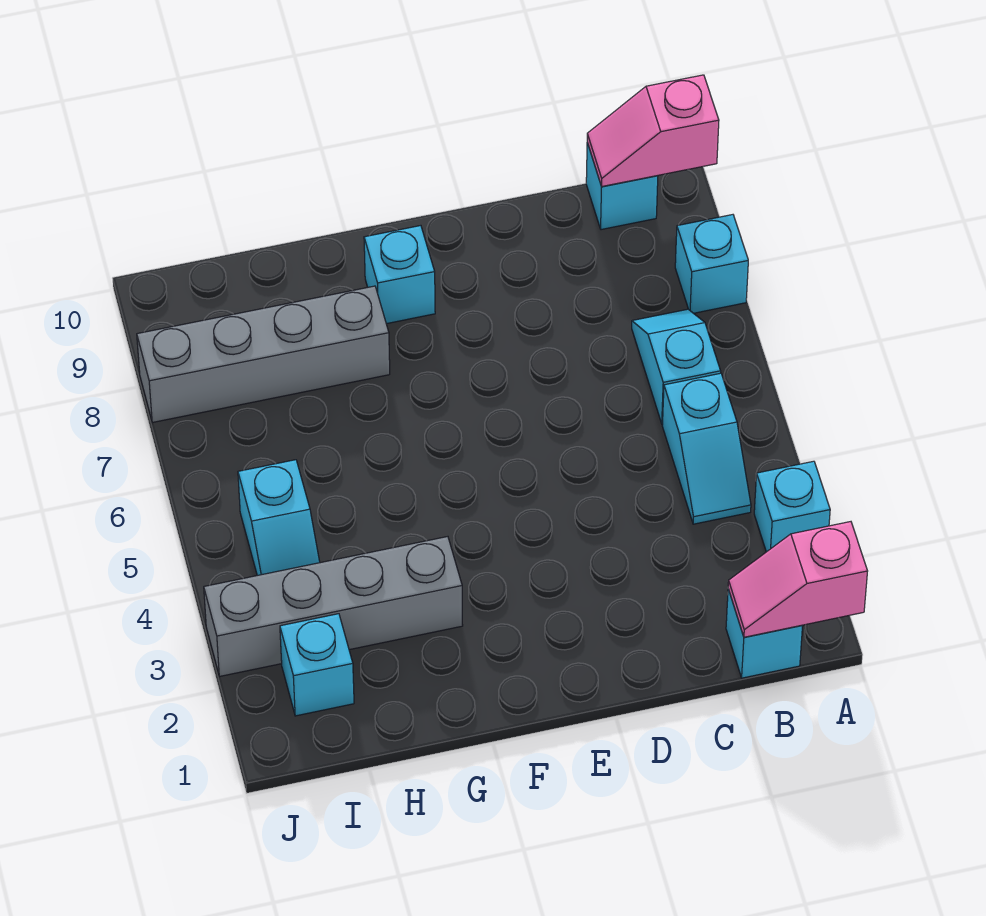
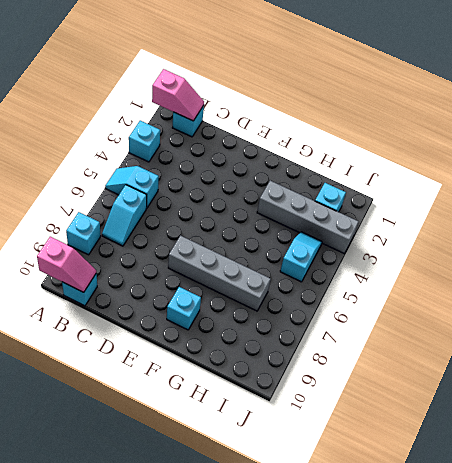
cyan slope B4:B5 level 1 top 5 -> cyan slope A5:B5 level 1 top B
grey brick G8:J8 level 1 -> grey brick E7:H7 level 1

